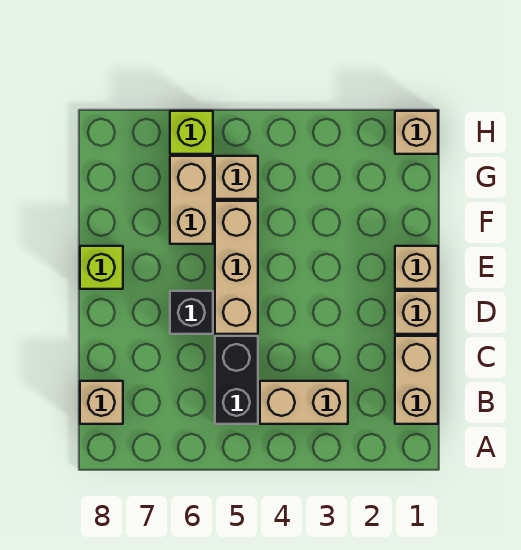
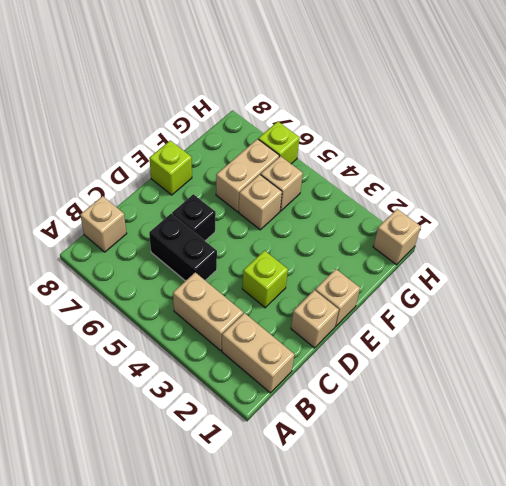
tan brick B1:C1 level 1 -> tan brick B1:B2 level 1
black brick B5:C5 level 1 -> black brick C5:C6 level 1
none -> lime brick D3 level 1
tan brick D5:F5 level 1 -> tan brick F5 level 1

